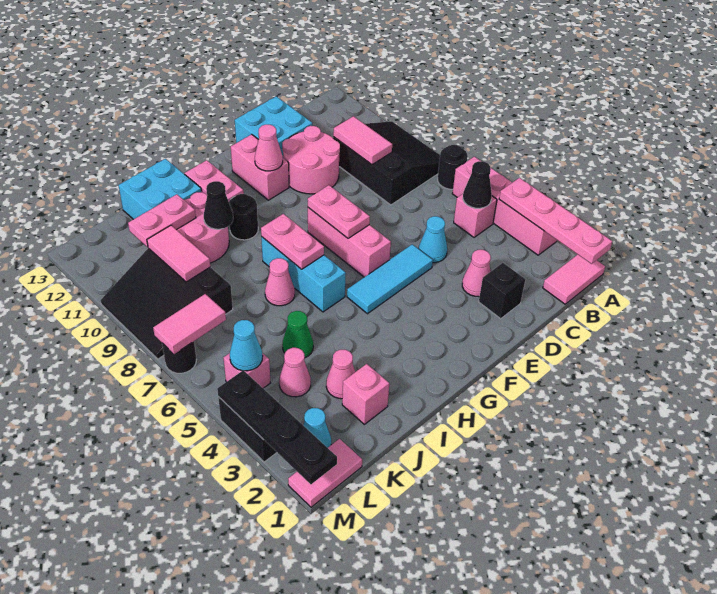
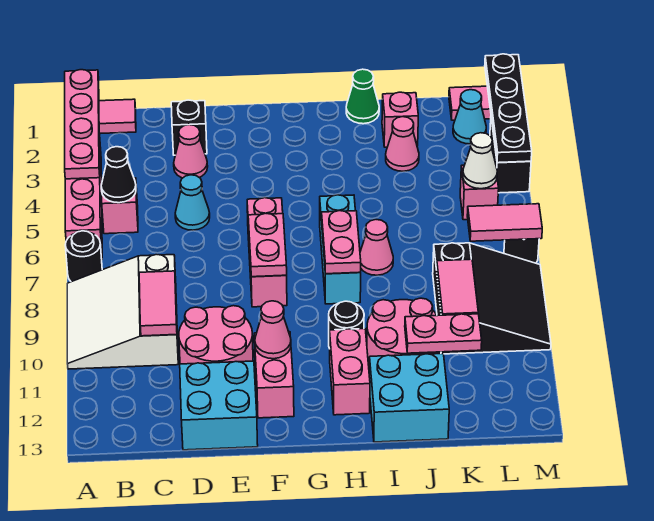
black slope A8:C10 level 1 top C -> white slope A8:C10 level 1 top C
cyan tile E5:G5 level 1 -> none
black cone I10 level 2 -> none
green cone J5 level 1 -> green cone I1 level 1
pink cone K4 level 1 -> none
cyan cone L5 level 2 -> white cone L5 level 2

